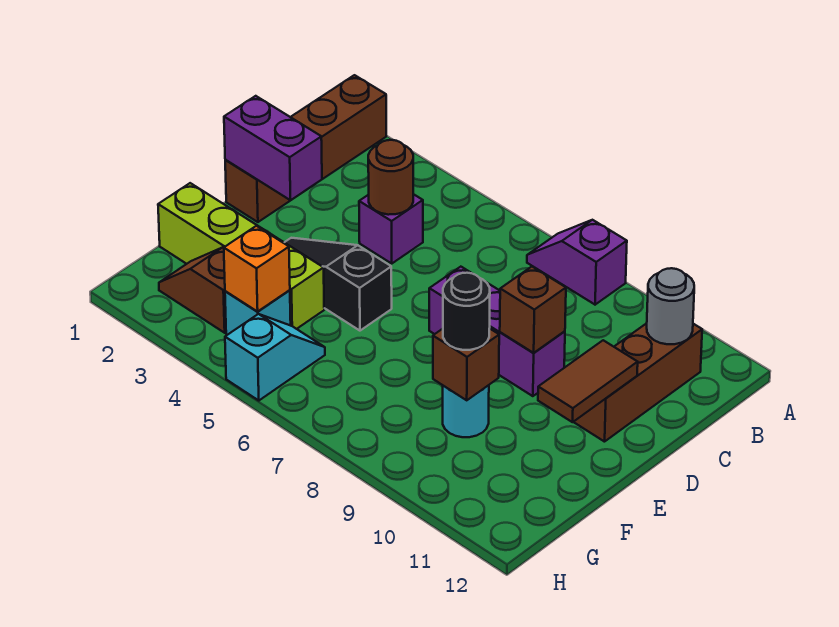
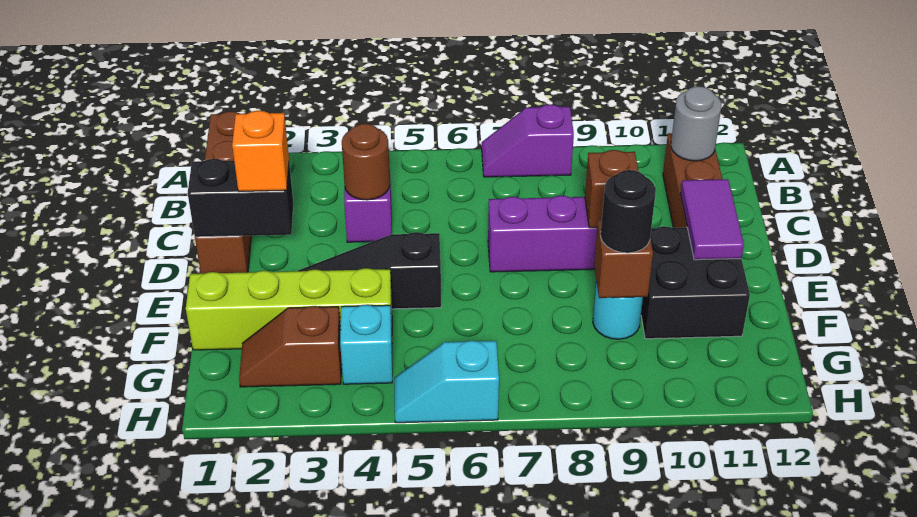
purple brick D1:D2 level 2 -> black brick D1:D2 level 2
brown tile D11:E11 level 2 -> purple tile D11:E11 level 2
none -> black brick E10:F11 level 1
orange brick G4 level 2 -> orange brick D2 level 3
cyan slope G5:H5 level 1 top H -> cyan slope H5:H6 level 1 top 6

